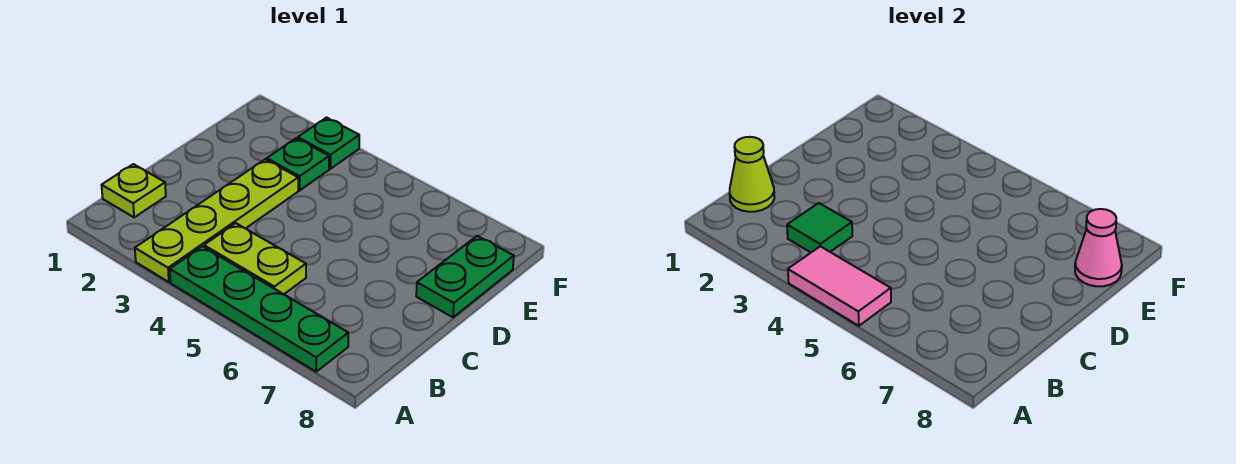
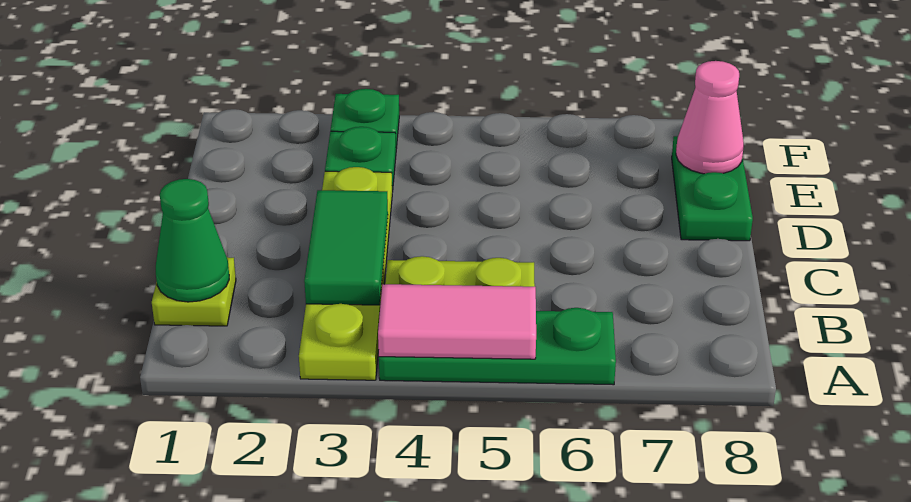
green plate A4:A7 level 1 -> green plate A4:A6 level 1
lime cone B1 level 2 -> green cone B1 level 2
green tile B3 level 2 -> green tile B3:C3 level 2

